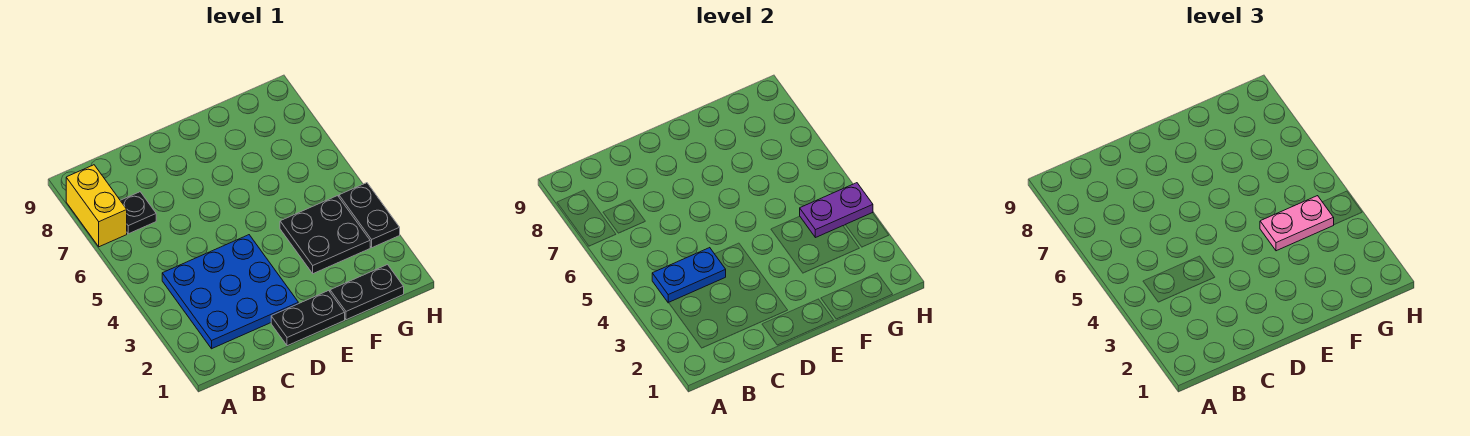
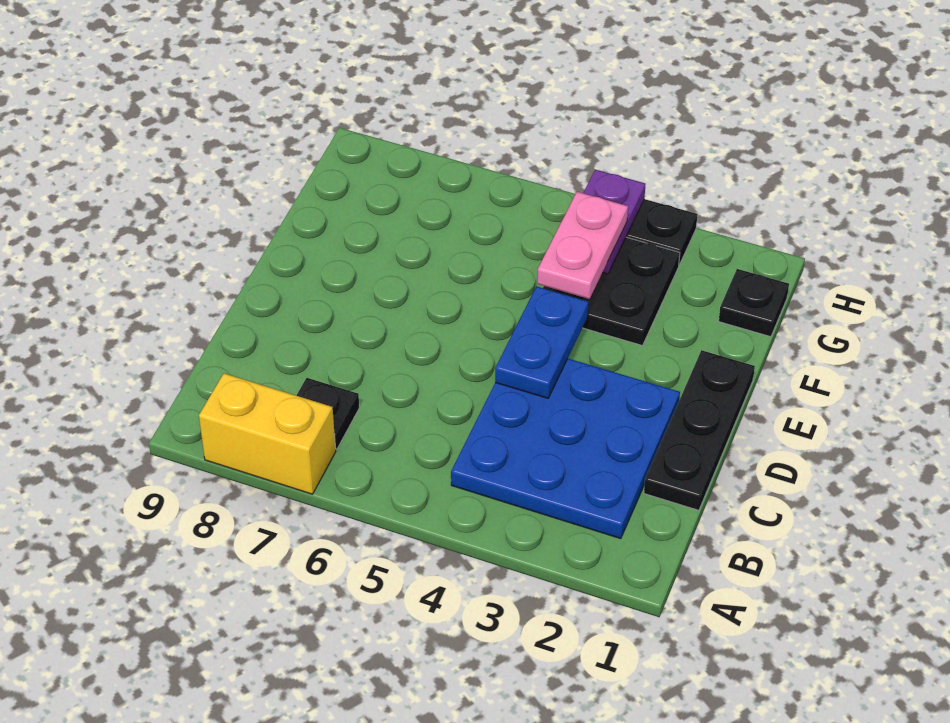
blue plate B4:C4 level 2 -> blue plate D4:E4 level 2
black plate D1:E1 level 1 -> black plate C1:E1 level 1
black plate F1:G1 level 1 -> black plate G1 level 1

